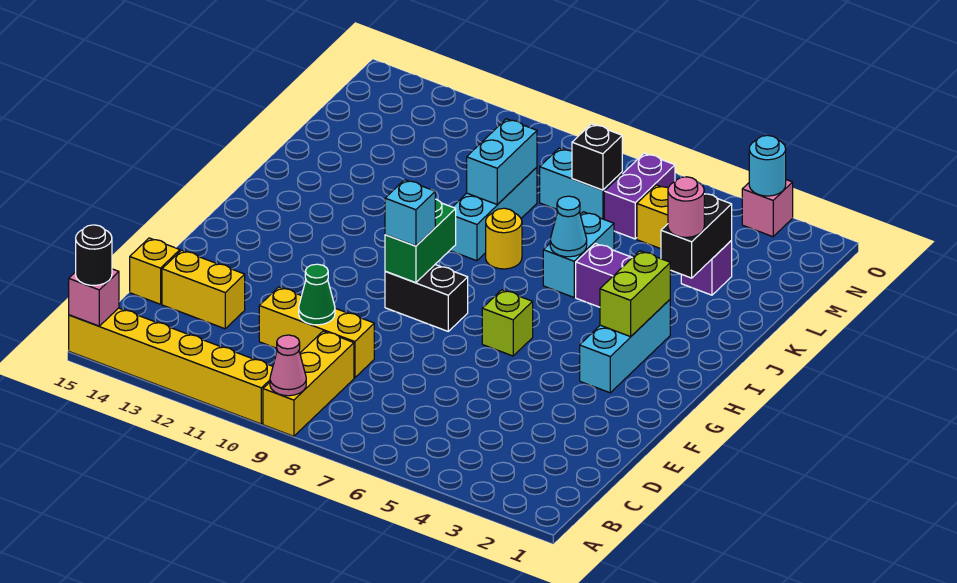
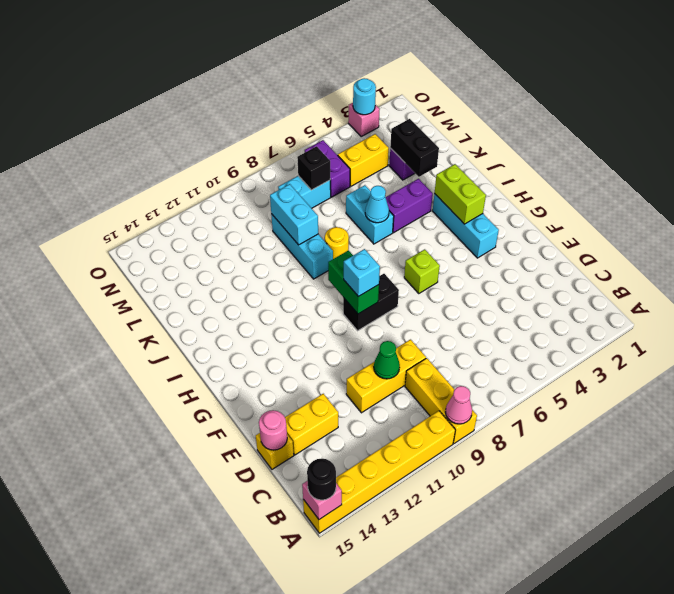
pink round brick K3 level 3 -> pink round brick D15 level 2

